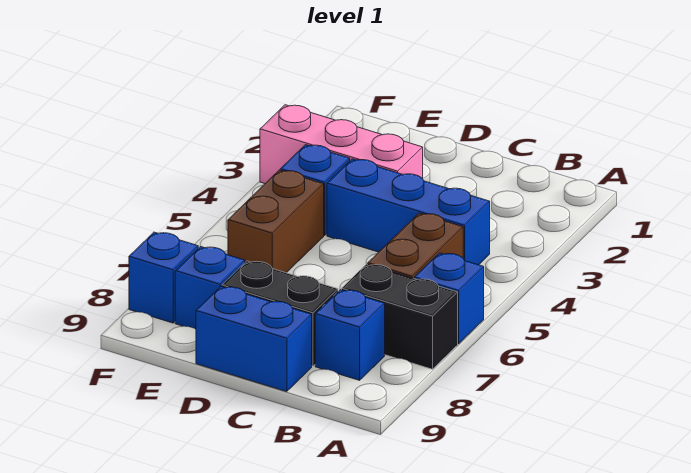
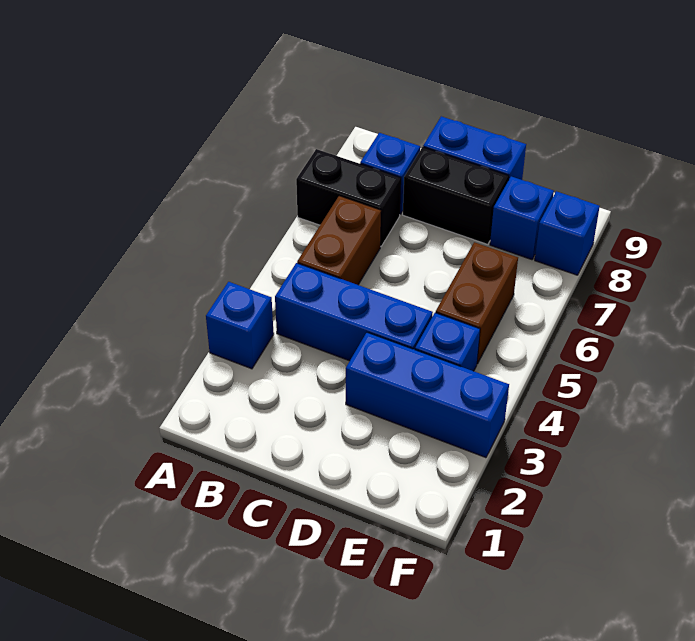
blue brick A6 level 1 -> blue brick A3 level 1
pink brick D3:F3 level 1 -> blue brick D3:F3 level 1

